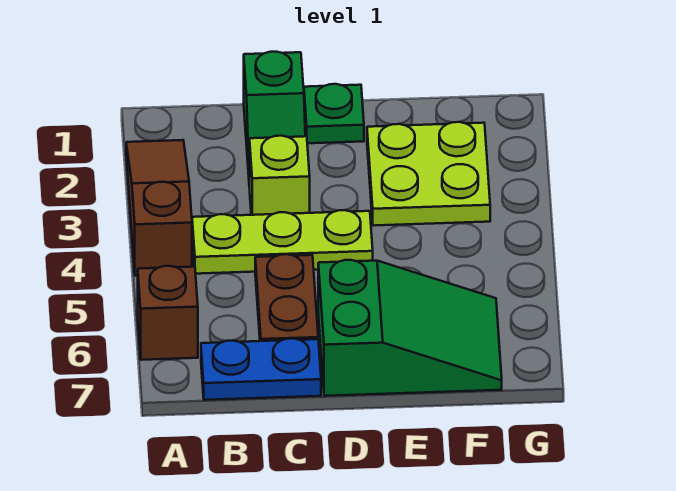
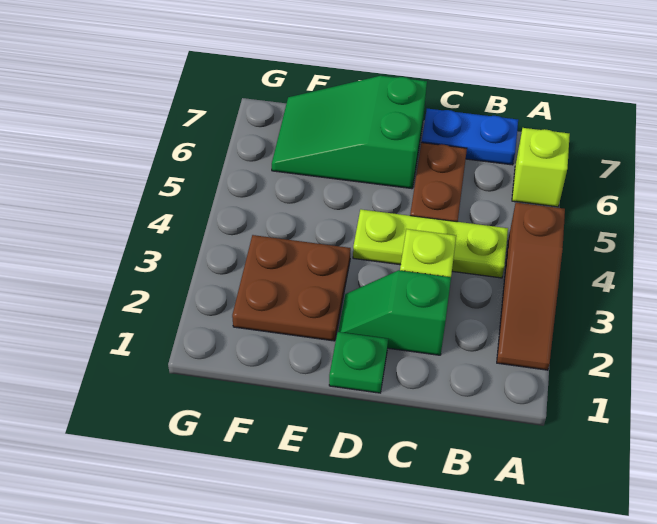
brown brick A6 level 1 -> lime brick A6 level 1
green slope C1:C2 level 1 top 1 -> green slope C2:D2 level 1 top C
lime plate E2:F3 level 1 -> brown plate E2:F3 level 1

